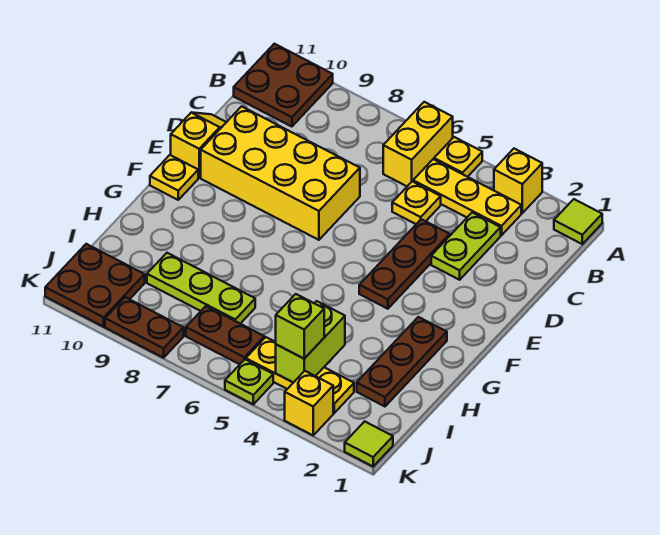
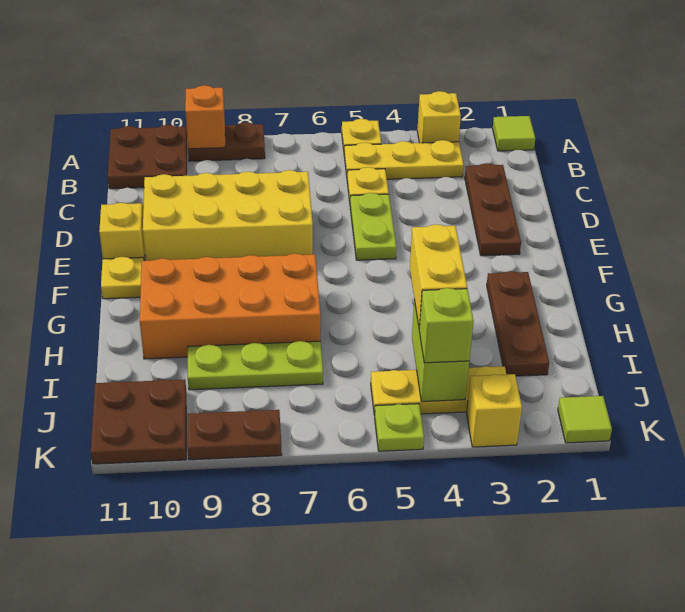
yellow brick A6:B6 level 1 -> yellow brick H4:I4 level 3
none -> orange brick A9 level 2
lime plate C3:D3 level 1 -> lime plate D5:E5 level 1
brown plate D4:F4 level 1 -> brown plate C2:E2 level 1
none -> orange brick G7:H10 level 1
brown plate J6:J7 level 1 -> brown plate A8:A9 level 1

